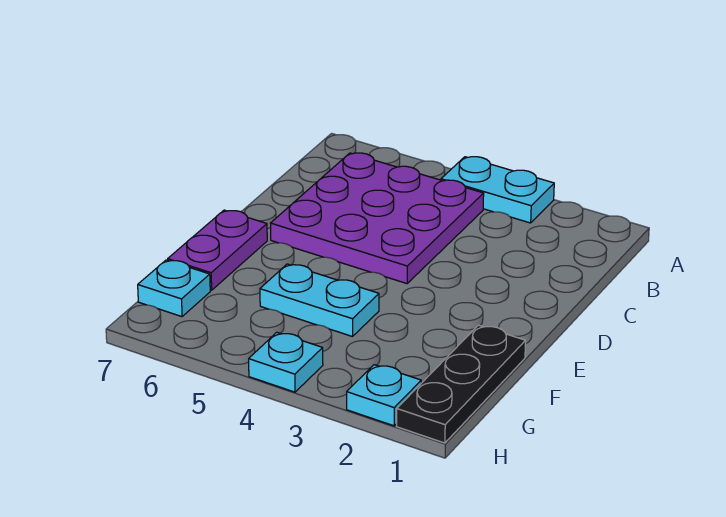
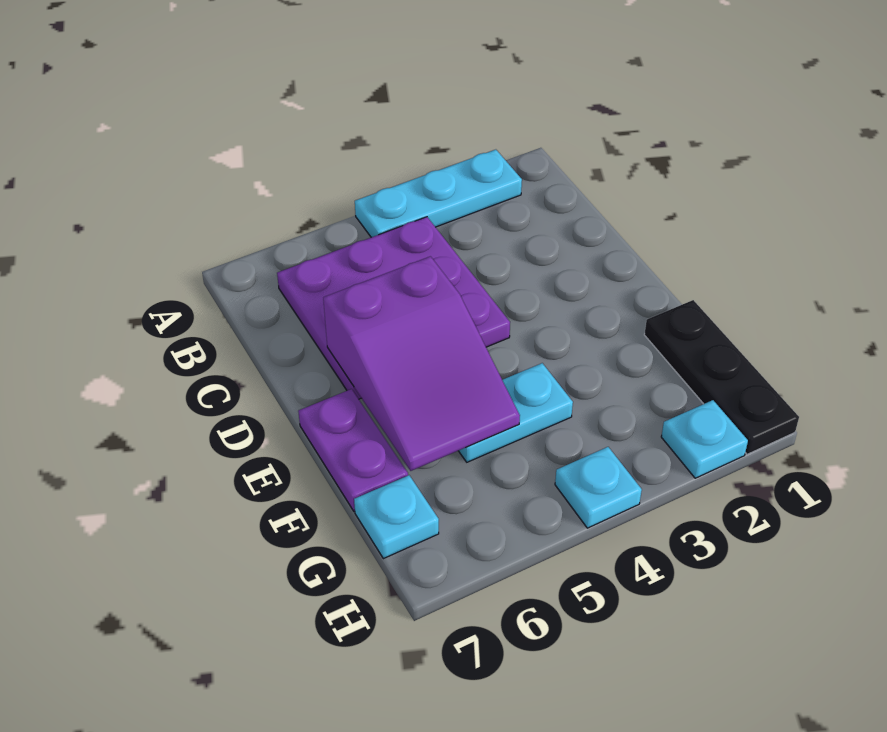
cyan plate A3:A4 level 1 -> cyan plate A2:A4 level 1
none -> purple slope D5:F6 level 2 top D

